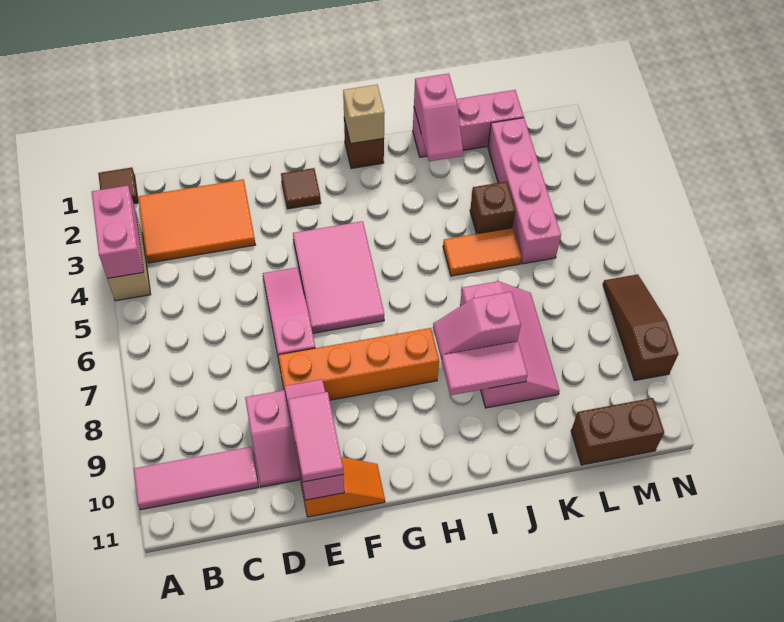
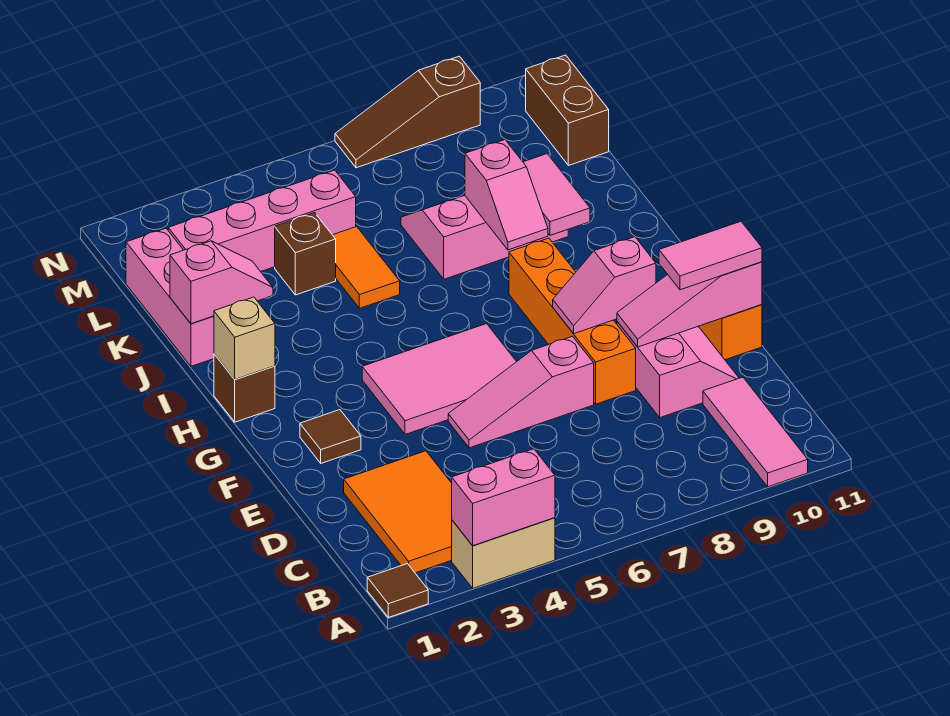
none -> pink slope F8:F9 level 2 top 9

